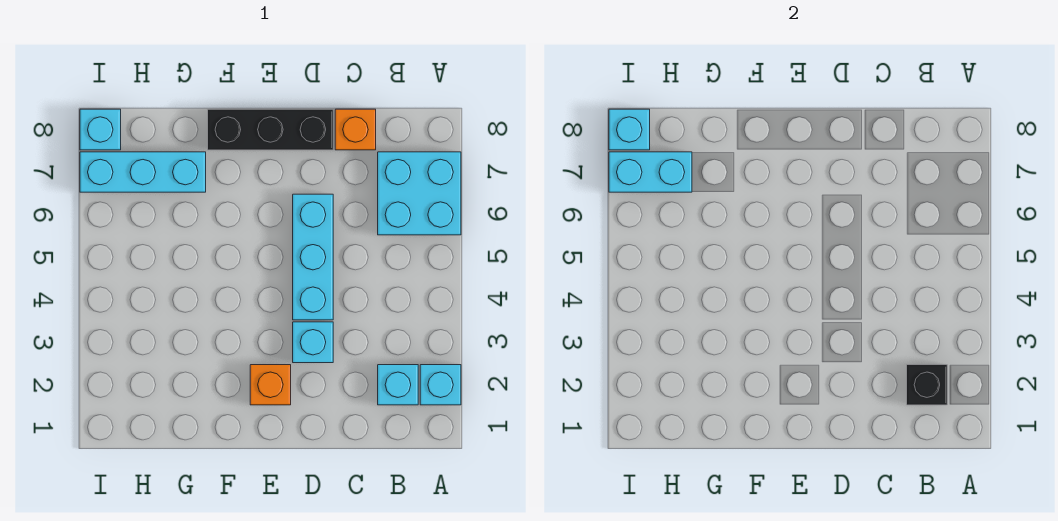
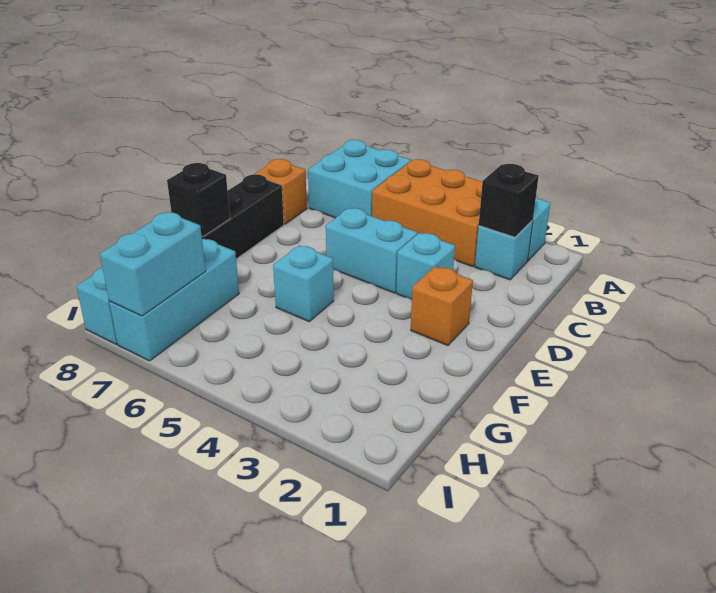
none -> orange brick A3:B5 level 1
cyan brick D4:D6 level 1 -> cyan brick D4:D5 level 1
none -> black brick F8 level 2
cyan brick I8 level 2 -> cyan brick F5 level 1

